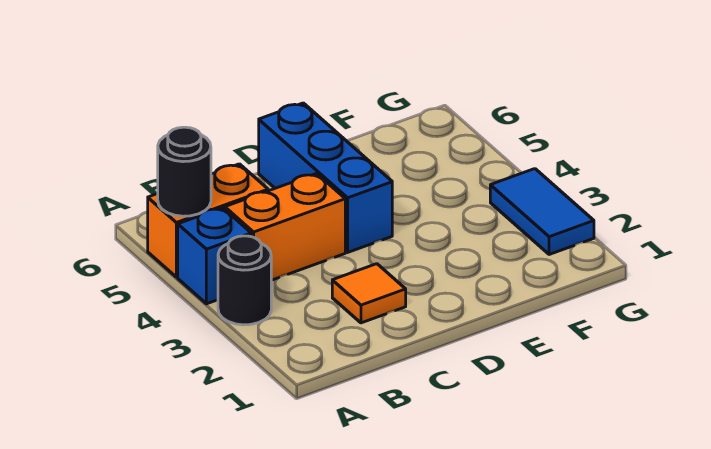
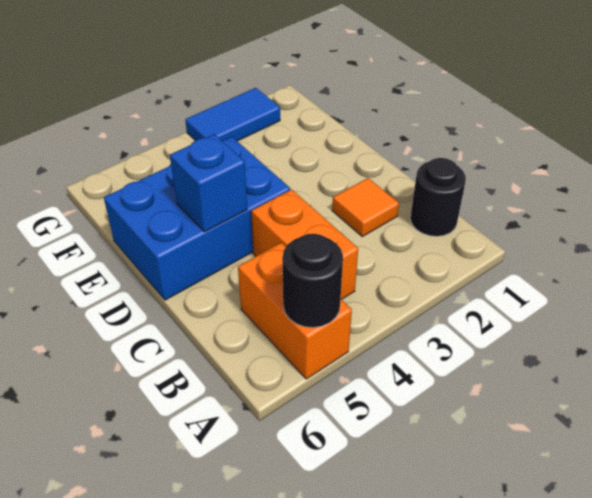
black round brick A3 level 1 -> black round brick B1 level 1
blue brick A4 level 1 -> blue brick D5 level 2
blue brick D4:D6 level 1 -> blue brick D4:E6 level 1

